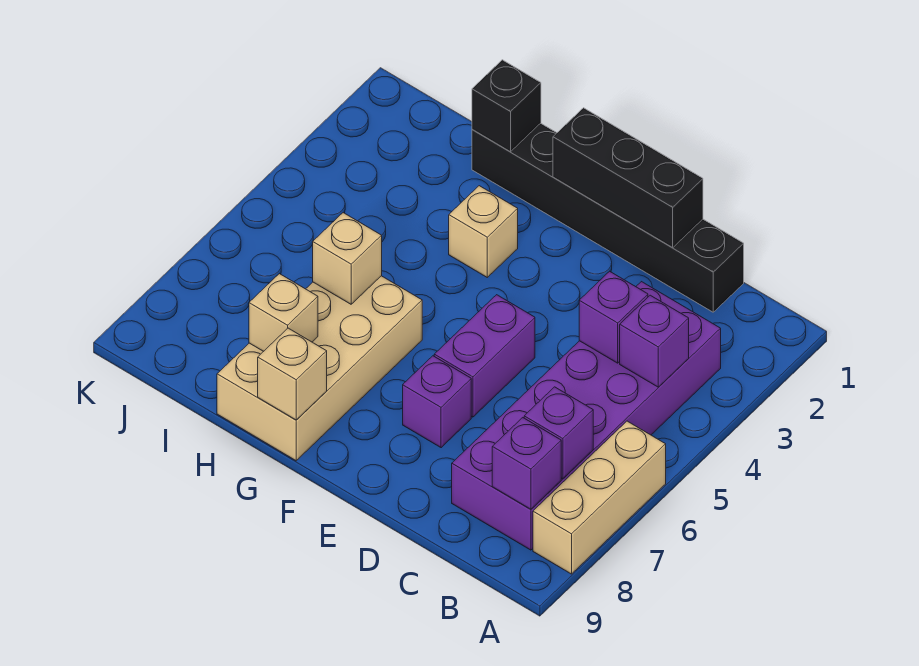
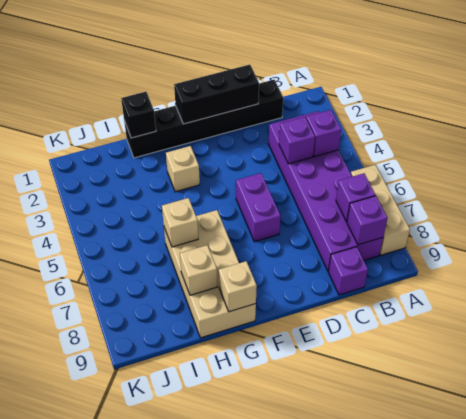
purple brick E7 level 1 -> purple brick C9 level 1

